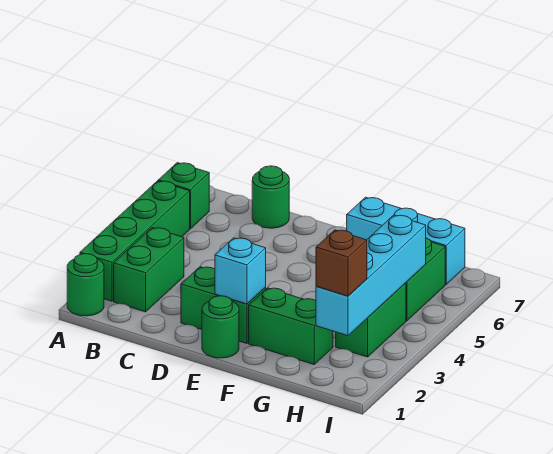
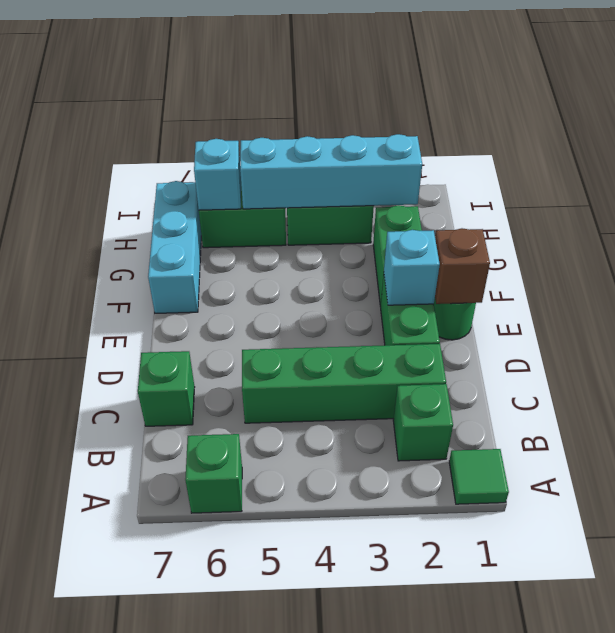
green round brick A1 level 1 -> green tile A1 level 1
green brick A2:A5 level 1 -> green brick C2:C5 level 1
green brick B2:B3 level 1 -> green brick B2 level 1
green round brick C7 level 1 -> green brick C7 level 1
brown brick H2 level 3 -> brown brick E1 level 2
none -> cyan brick H6 level 2

